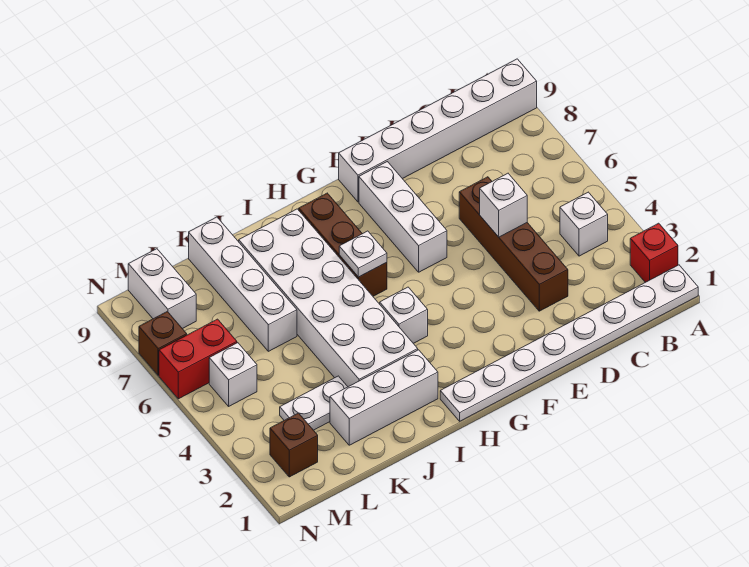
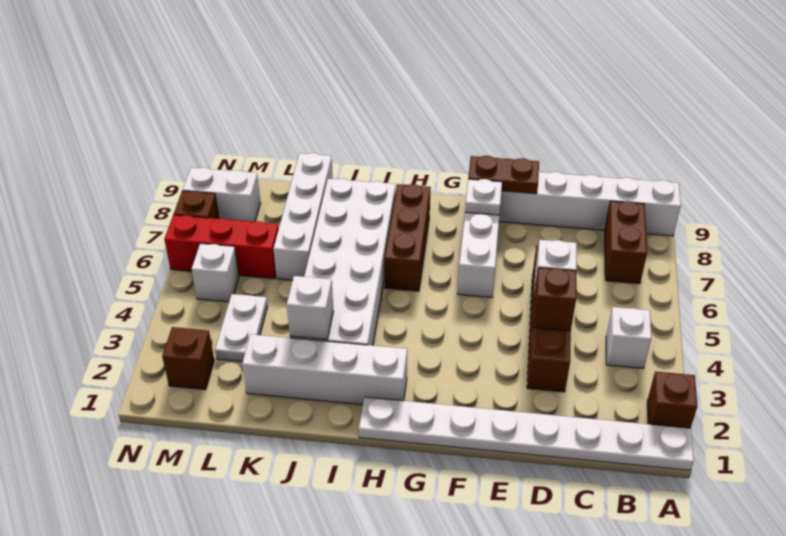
red brick A2 level 1 -> brown brick A2 level 1
none -> brown brick B7:B8 level 1
none -> brown brick D4 level 2
none -> brown plate E9:F9 level 2
white brick H4 level 1 -> white brick J3 level 2
white plate H6 level 2 -> white plate F8 level 2
white brick I2:K2 level 1 -> white brick H2:K2 level 1
white plate K3:L3 level 1 -> white plate L3:L4 level 1
red brick M6:N6 level 1 -> red brick L6:N6 level 1
white brick M8:M9 level 1 -> white brick M8:N8 level 1

